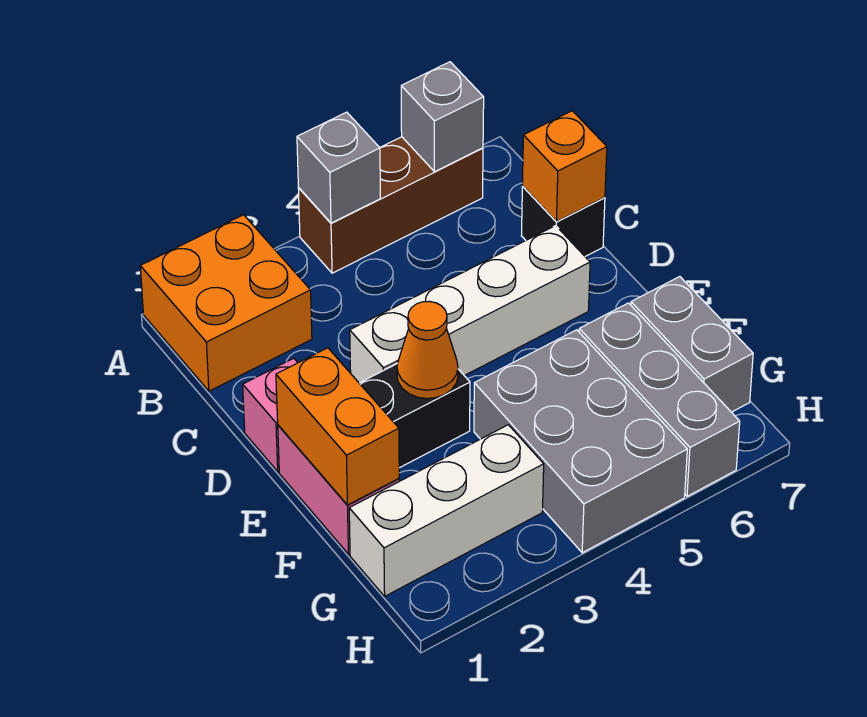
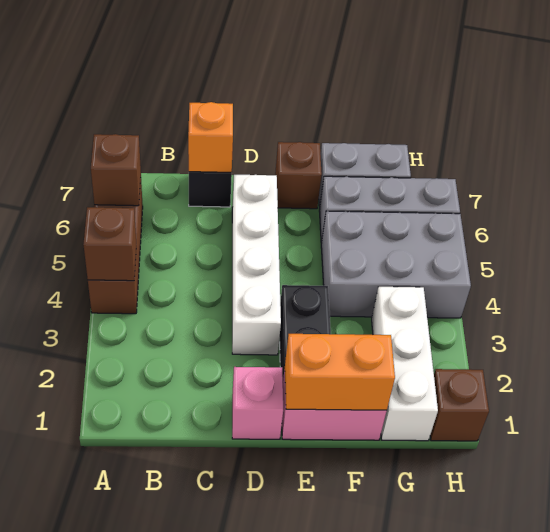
orange brick A1:B2 level 1 -> none
grey brick A4 level 2 -> brown brick A4 level 2
grey brick A6 level 2 -> brown brick A6 level 2
orange cone E3 level 2 -> none
none -> brown brick E7 level 1
none -> brown brick H1 level 1

